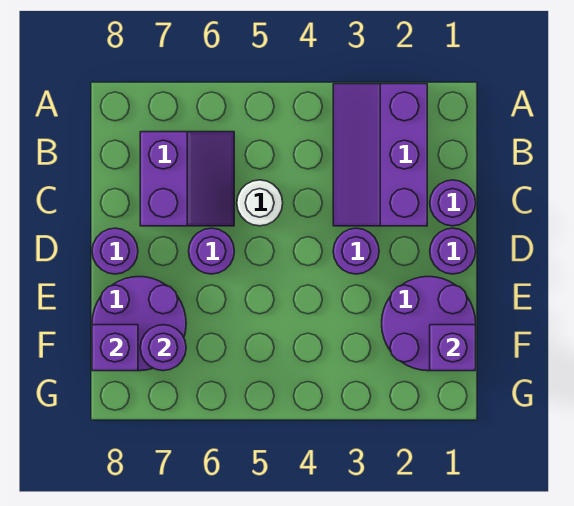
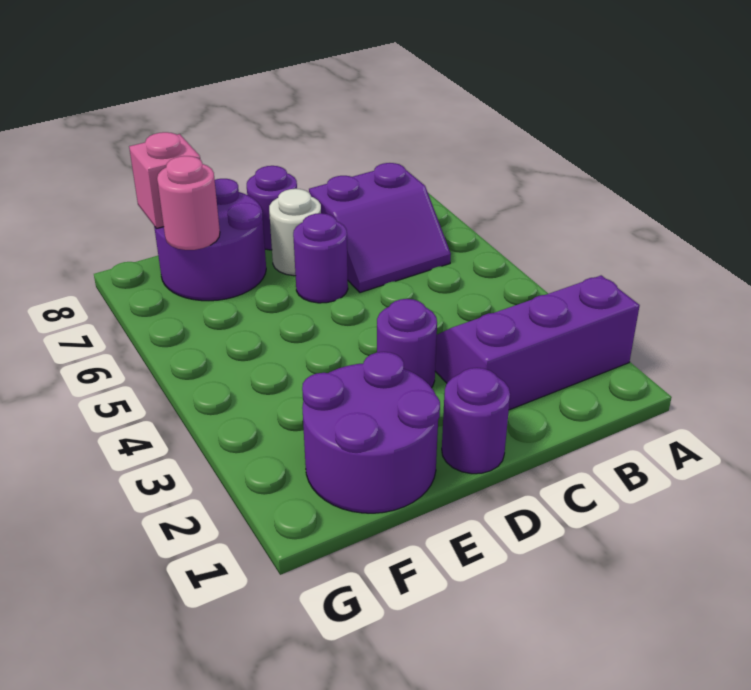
purple round brick C1 level 1 -> none
white round brick C5 level 1 -> white round brick D7 level 1
purple brick F1 level 2 -> none
purple round brick F7 level 2 -> pink round brick F7 level 2
purple brick F8 level 2 -> pink brick F8 level 2

